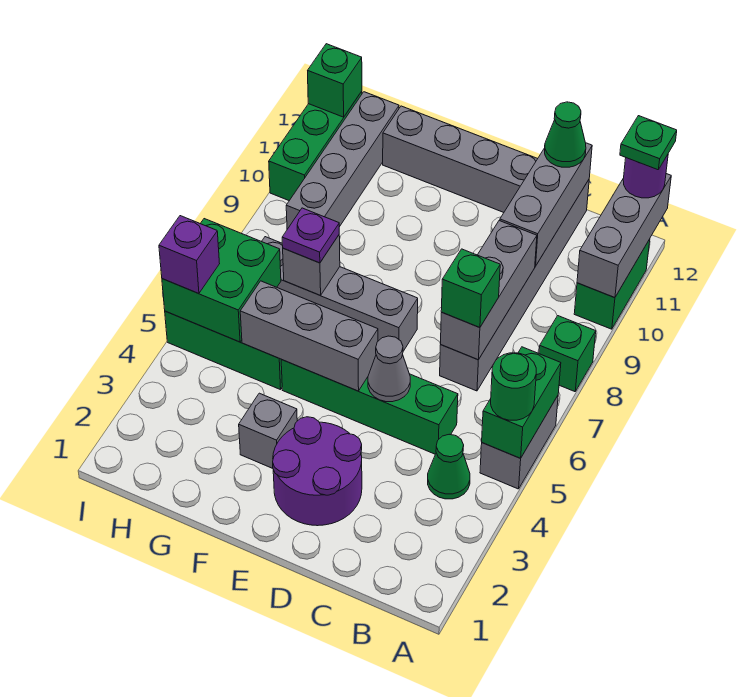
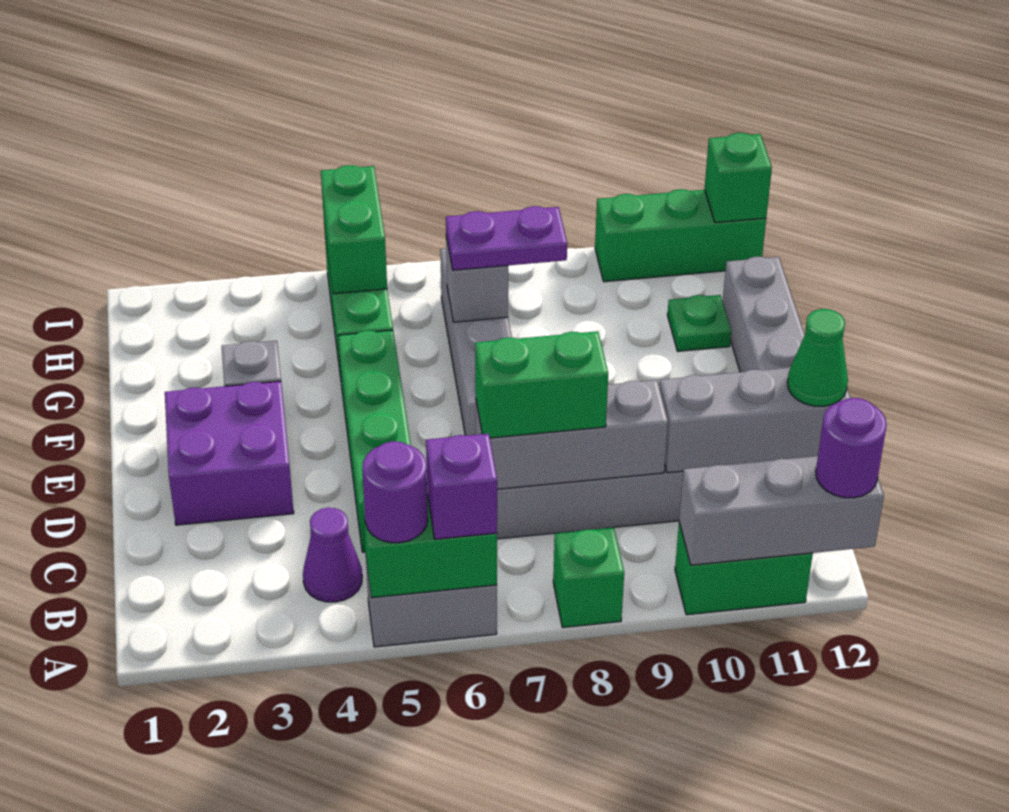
green round brick A5 level 3 -> purple round brick A5 level 3
green plate A12 level 4 -> green plate G11 level 1
green cone B4 level 1 -> purple cone B4 level 1
green brick C7 level 3 -> green brick C7:C8 level 3
purple round brick D2:E3 level 1 -> purple brick D2:E3 level 1
grey cone D5 level 2 -> none
grey brick E5:G5 level 2 -> none
purple plate G7 level 3 -> purple plate G7:G8 level 3
green brick H5:I6 level 2 -> green brick H5:I5 level 2
grey brick H9:H12 level 1 -> none
purple brick I5 level 3 -> purple brick A6 level 3

